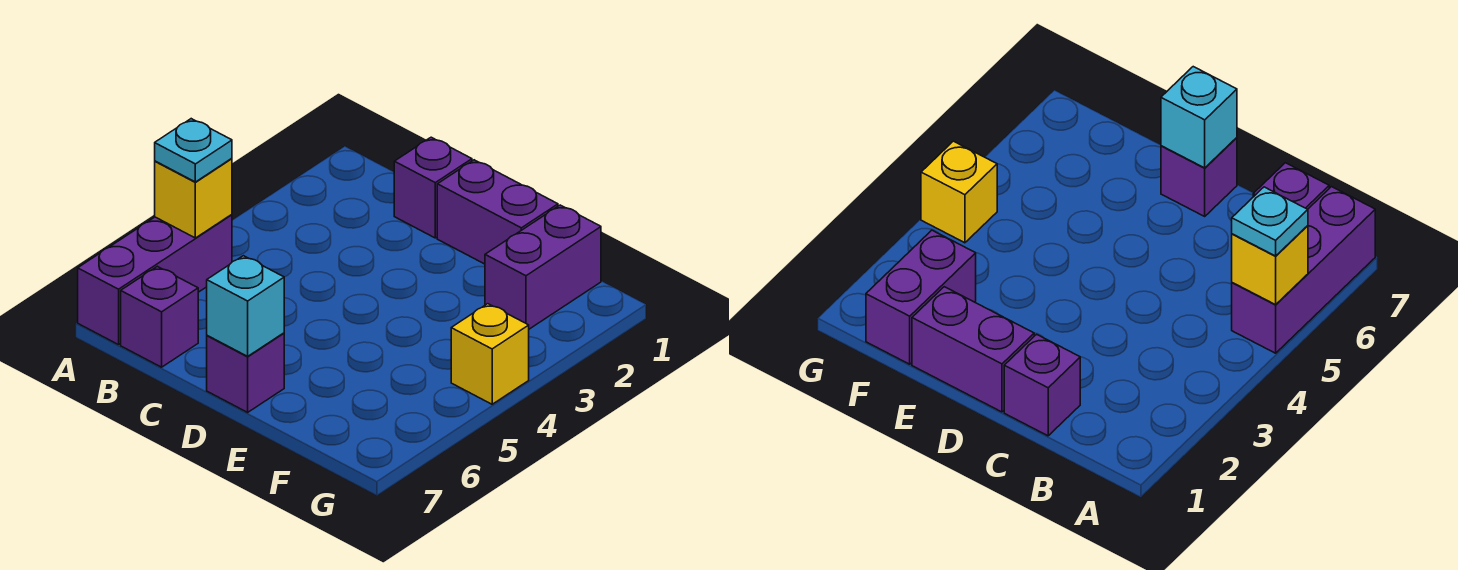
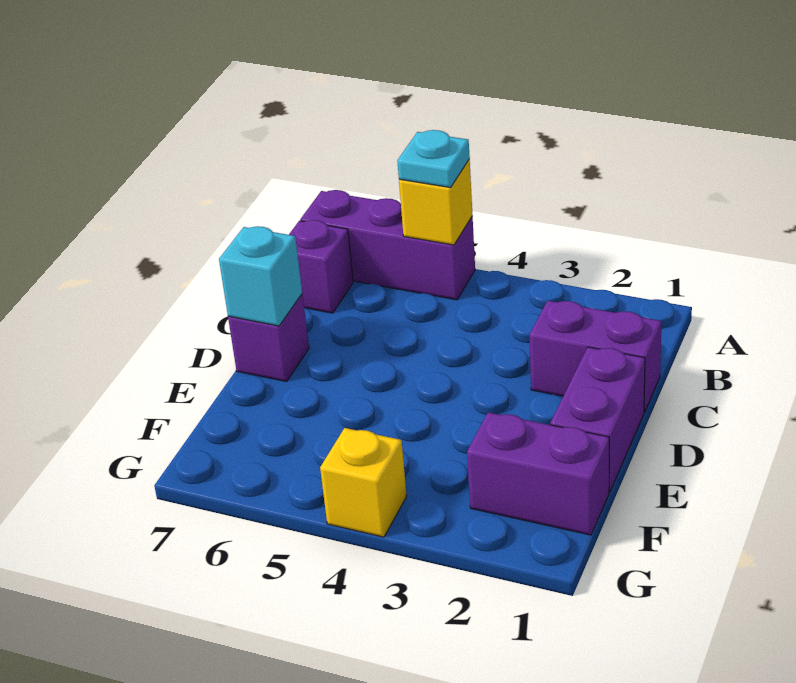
purple brick C1 level 1 -> purple brick C1:C2 level 1

